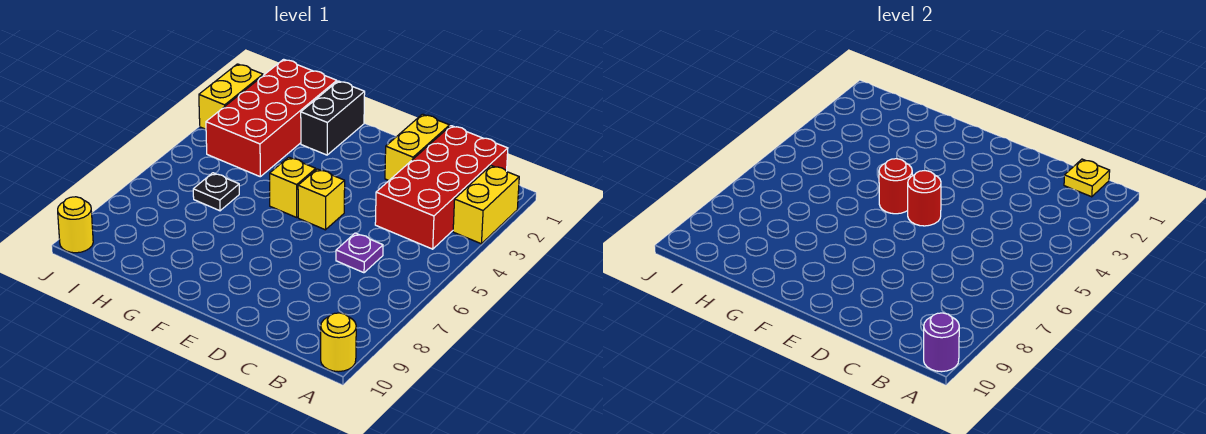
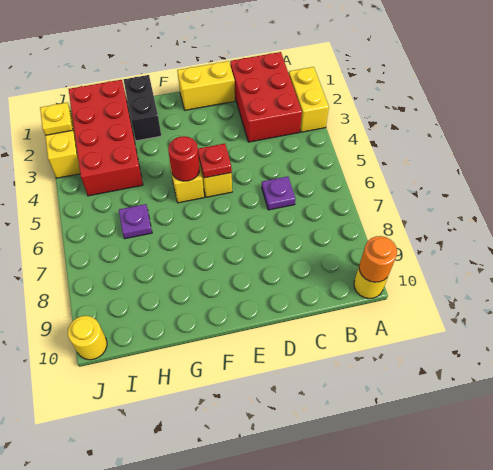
purple round brick A10 level 2 -> orange round brick A10 level 2
red brick B1:C4 level 1 -> red brick B1:C3 level 1
yellow plate B1 level 2 -> yellow plate J2 level 2
yellow brick D1:D2 level 1 -> yellow brick D1:E1 level 1
red round brick E5 level 2 -> red plate E5 level 2
black plate H6 level 1 -> purple plate H6 level 1

